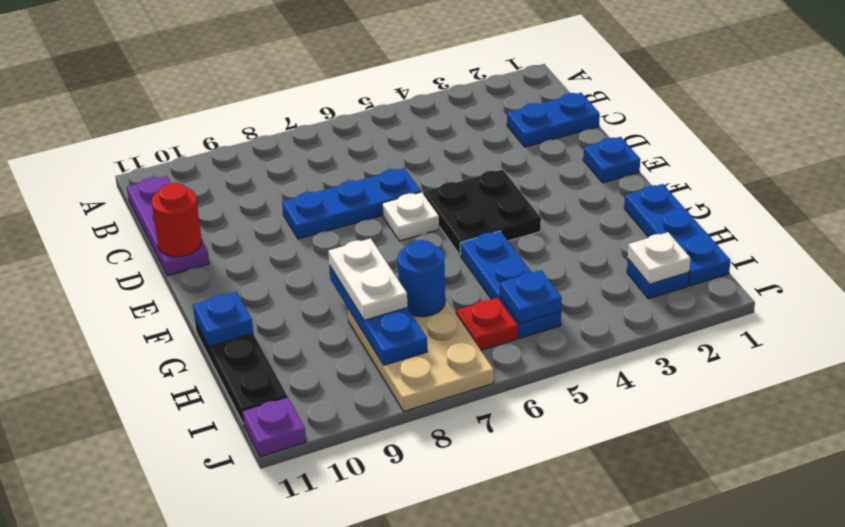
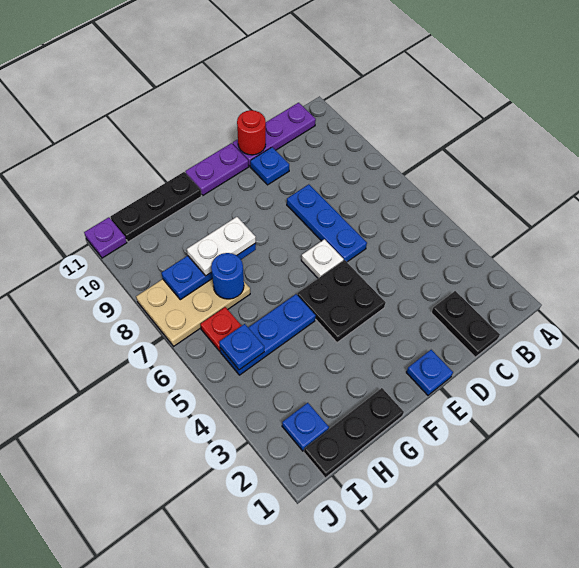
blue plate C1:C2 level 1 -> black plate C1:C2 level 1
none -> purple plate E11:F11 level 1
blue plate G1:I1 level 1 -> black plate G1:I1 level 1
blue plate G11 level 2 -> blue plate D10 level 1
white plate I2 level 2 -> none

